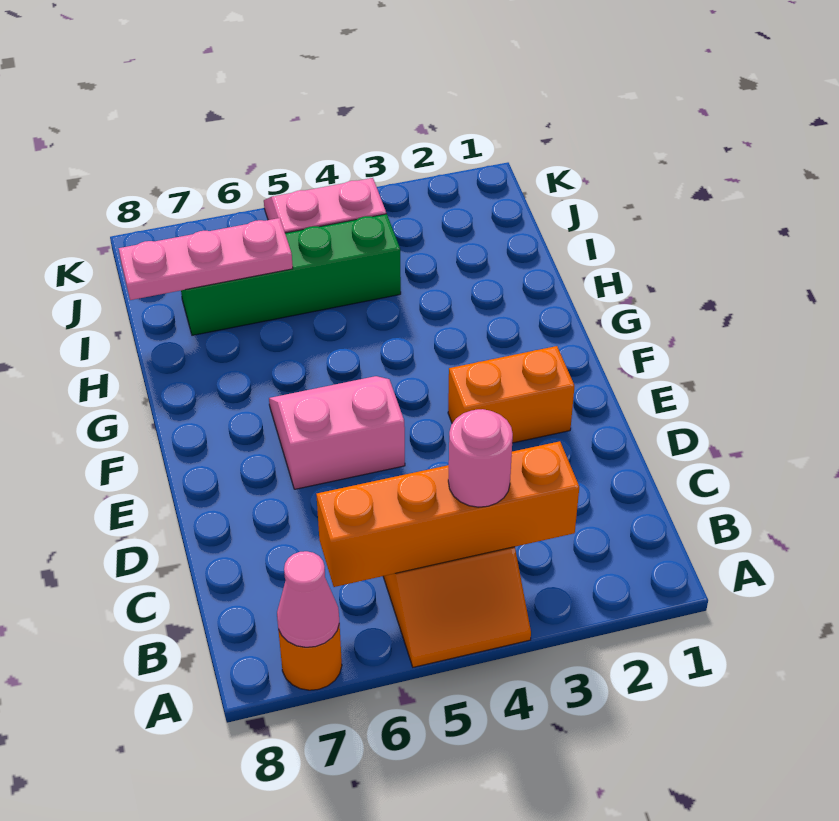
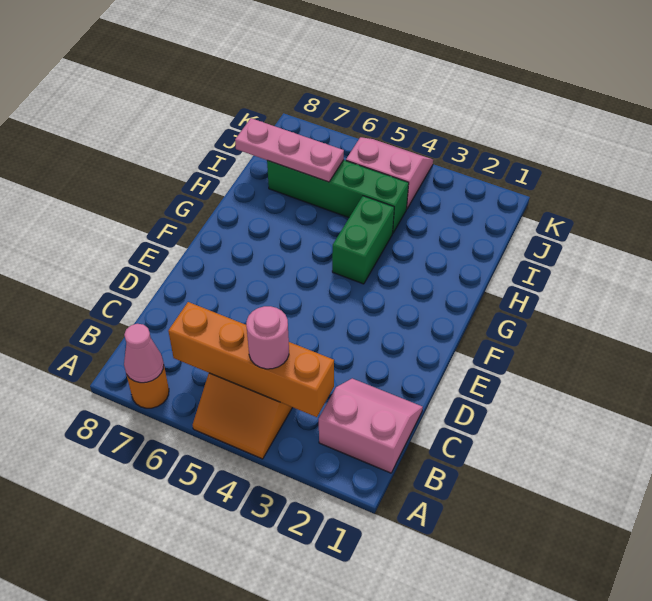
orange brick E2:E3 level 1 -> none
pink slope E5:F6 level 1 top E -> pink slope B1:C2 level 1 top B
none -> green brick G4:H4 level 1

